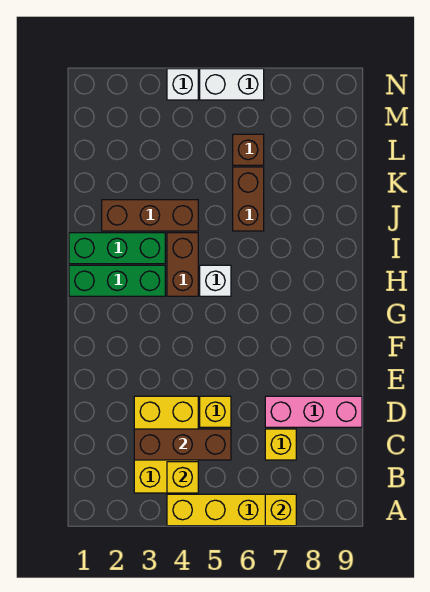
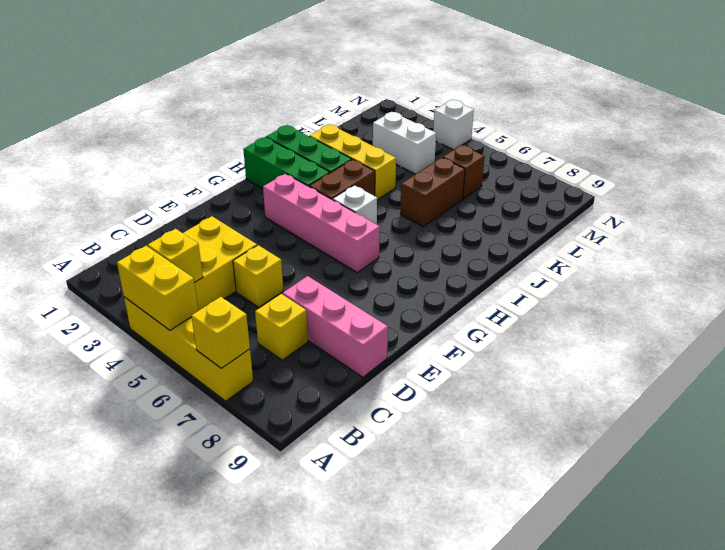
none -> yellow brick A4:A5 level 2
brown brick C3:C5 level 2 -> none
none -> pink brick G3:G6 level 1
brown brick J2:J4 level 1 -> yellow brick J2:J4 level 1
white brick N5:N6 level 1 -> white brick L3:L4 level 1

